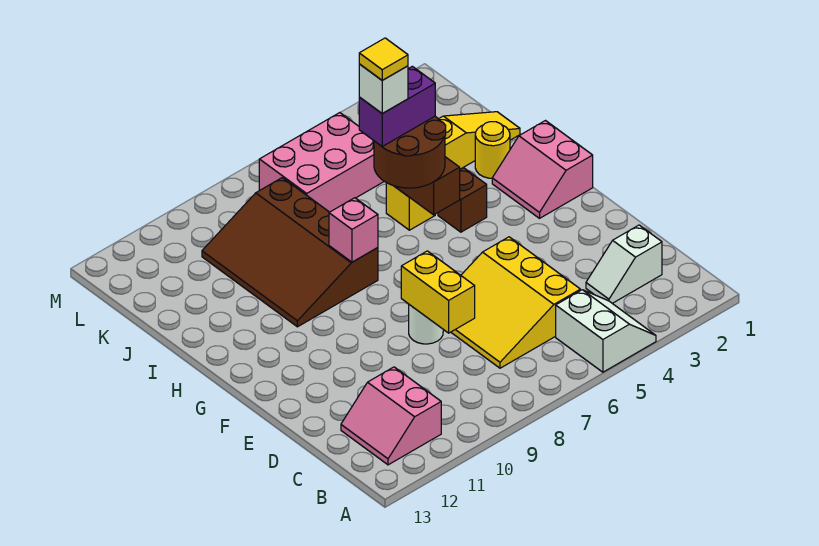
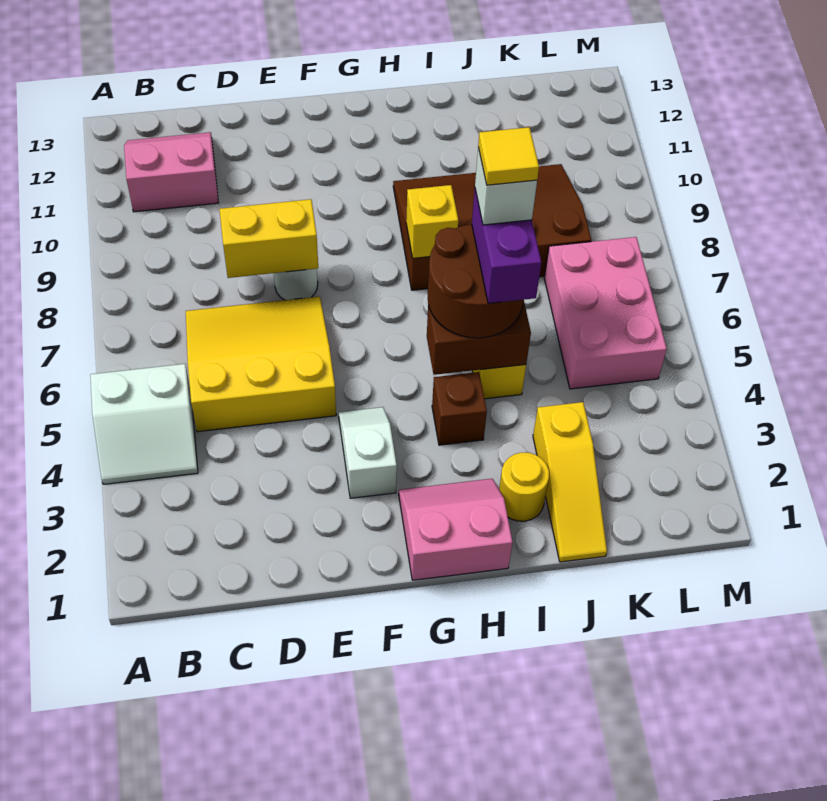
white slope C2:C3 level 1 top 2 -> white slope F3:F4 level 1 top 3
pink brick H8 level 2 -> yellow brick H8 level 2

